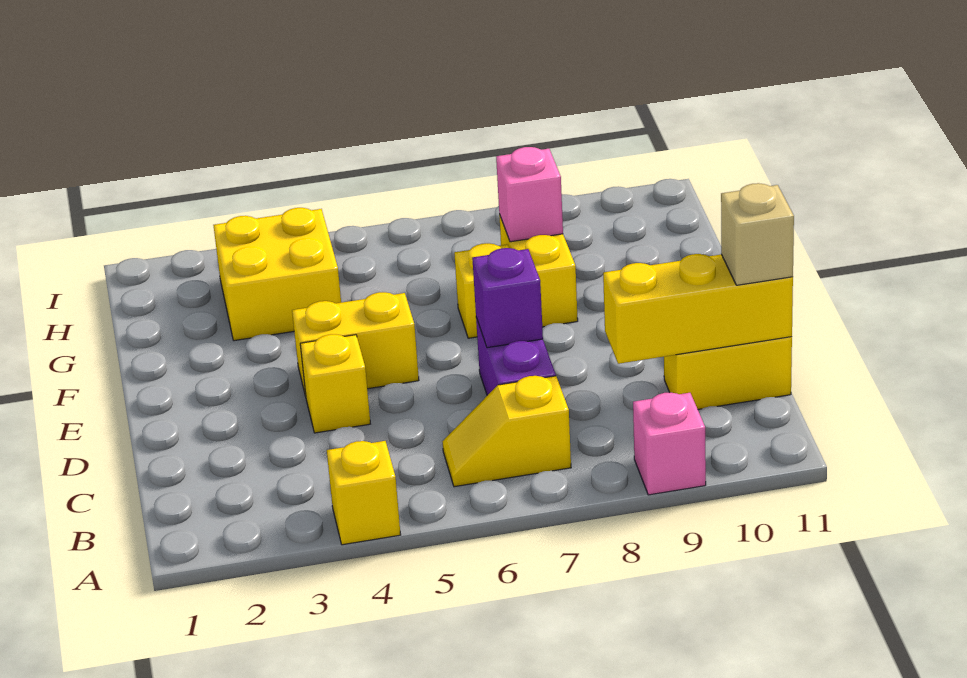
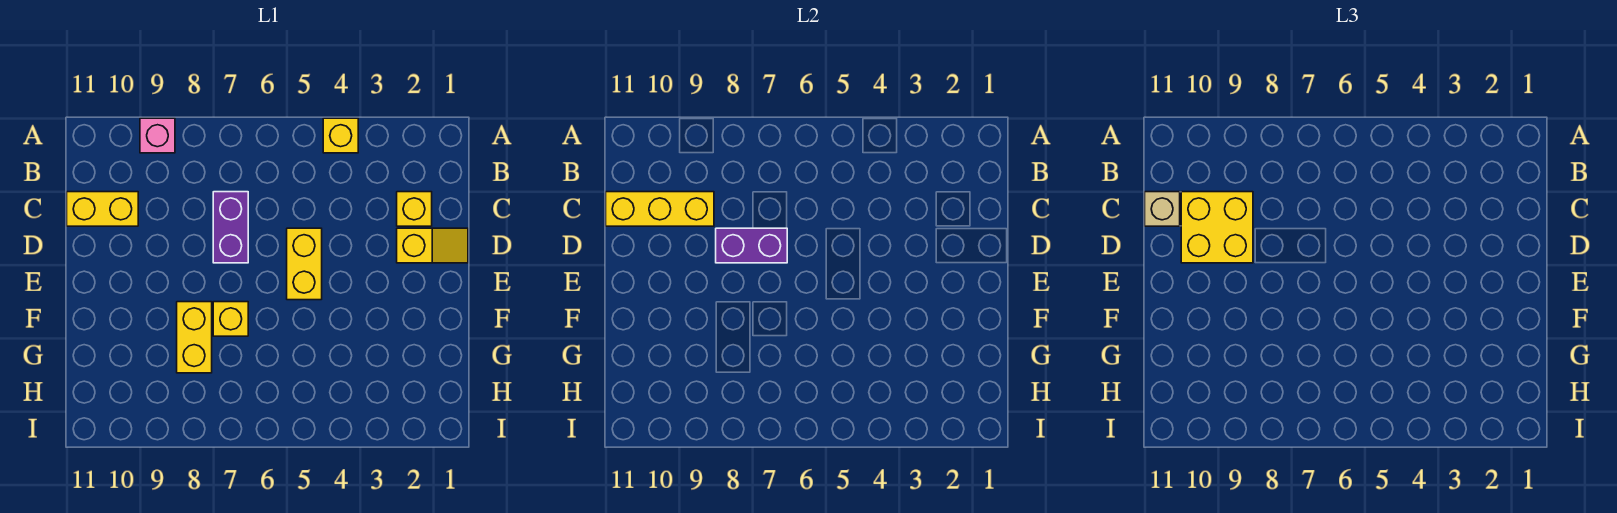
yellow slope B6:B7 level 1 top 7 -> yellow slope D1:D2 level 1 top 2
yellow brick D4 level 1 -> yellow brick C2 level 1
purple brick D7 level 2 -> purple brick D7:D8 level 2
yellow brick E4:E5 level 1 -> yellow brick D5:E5 level 1
yellow brick G3:H4 level 1 -> yellow brick C9:D10 level 3
pink brick G8 level 2 -> none

